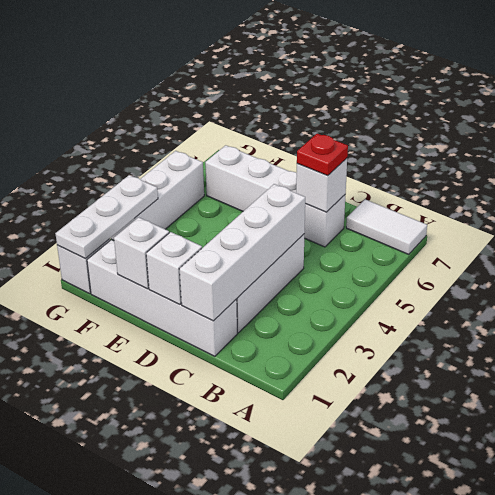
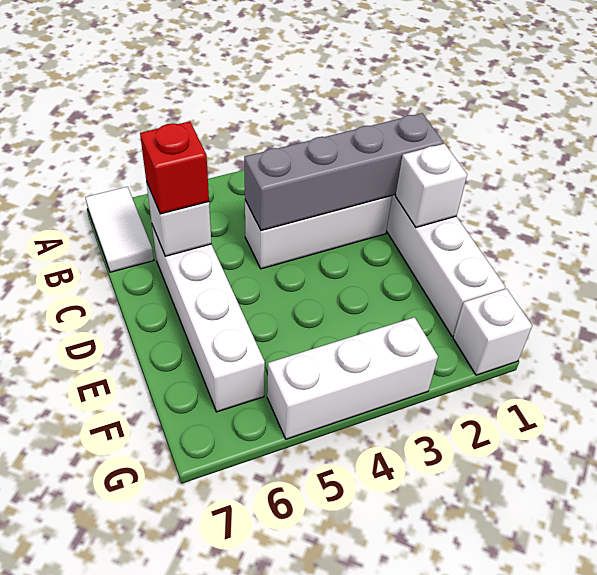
white brick C1:C4 level 2 -> grey brick C1:C4 level 2
red plate C6 level 3 -> red brick C6 level 3
white brick E1 level 2 -> none
white plate G1:G3 level 2 -> none

